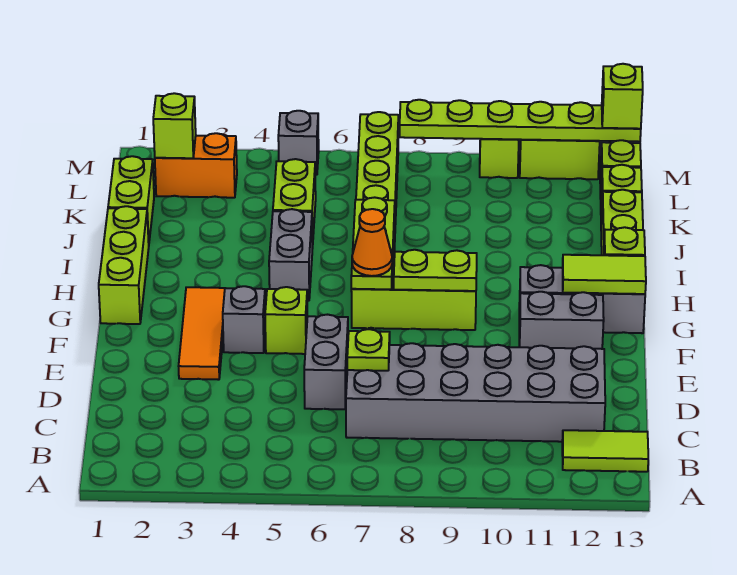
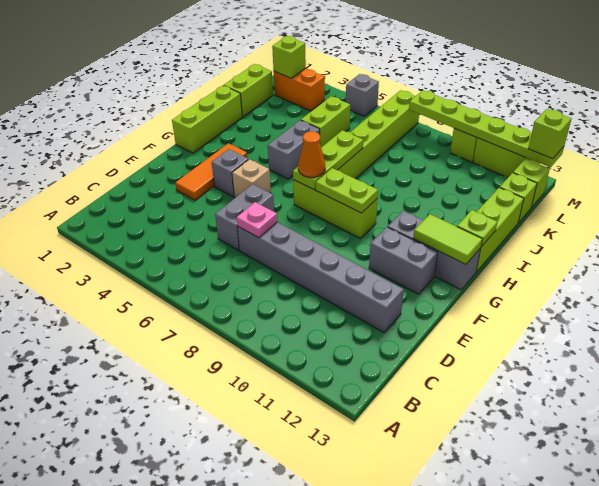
lime tile B12:B13 level 1 -> none
grey brick C7:D12 level 1 -> grey brick D7:D12 level 1
lime plate D7 level 2 -> pink plate D7 level 2
lime brick F5 level 1 -> tan brick F5 level 1

